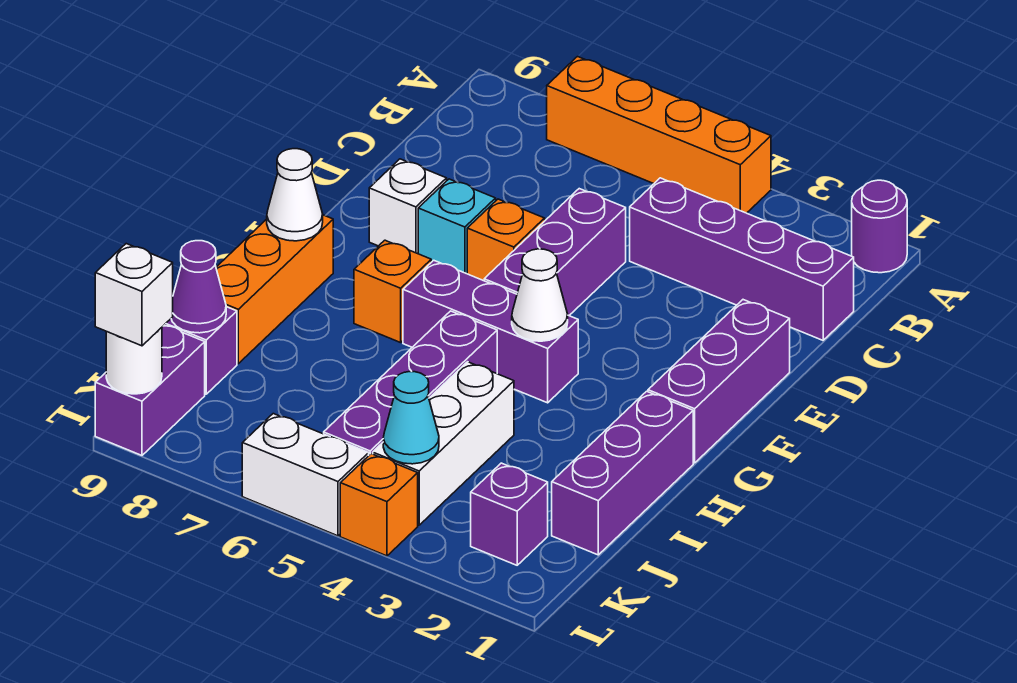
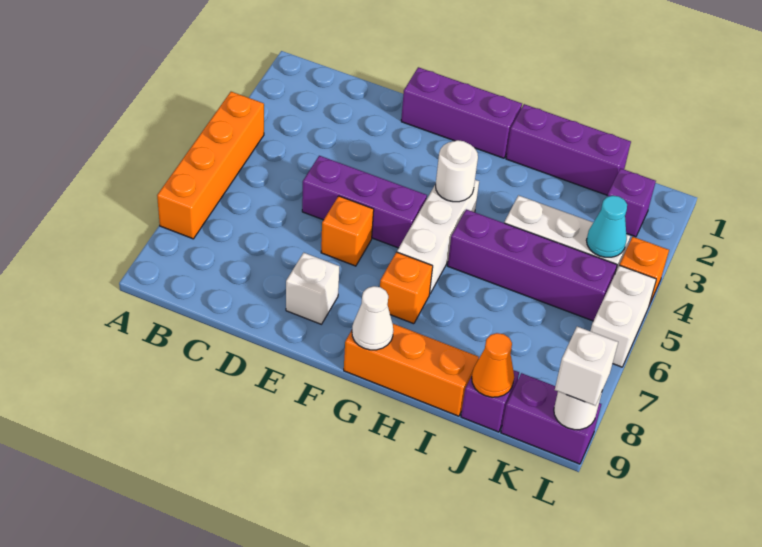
purple round brick A1 level 1 -> none
purple brick C1:C4 level 1 -> none
cyan brick E7 level 1 -> none
purple brick G4:G6 level 1 -> white brick G4:G6 level 1
white cone G4 level 2 -> white round brick G4 level 2
purple cone J9 level 2 -> orange cone J9 level 2

